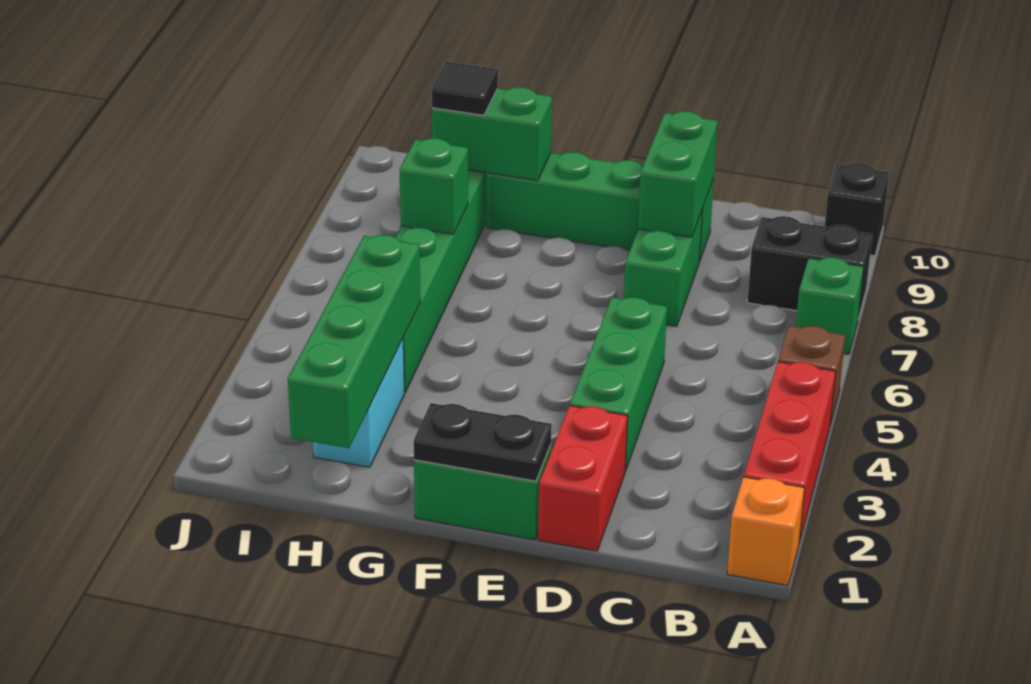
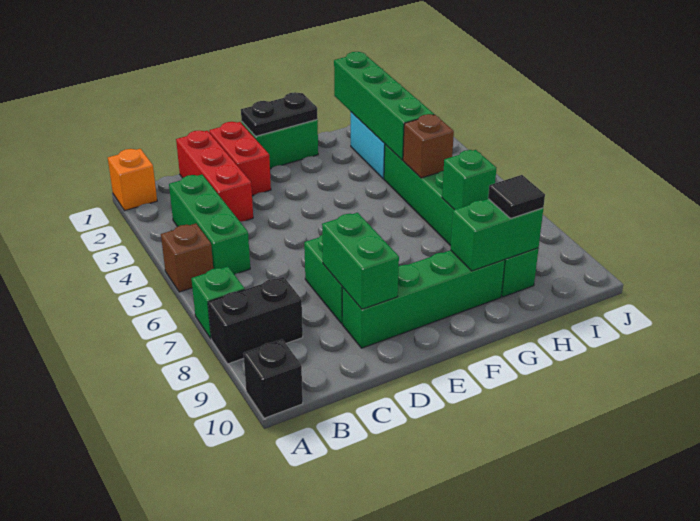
red brick A2:A4 level 1 -> red brick C1:C3 level 1
green brick D3:D5 level 1 -> green brick B3:B5 level 1
none -> brown brick H5 level 2

